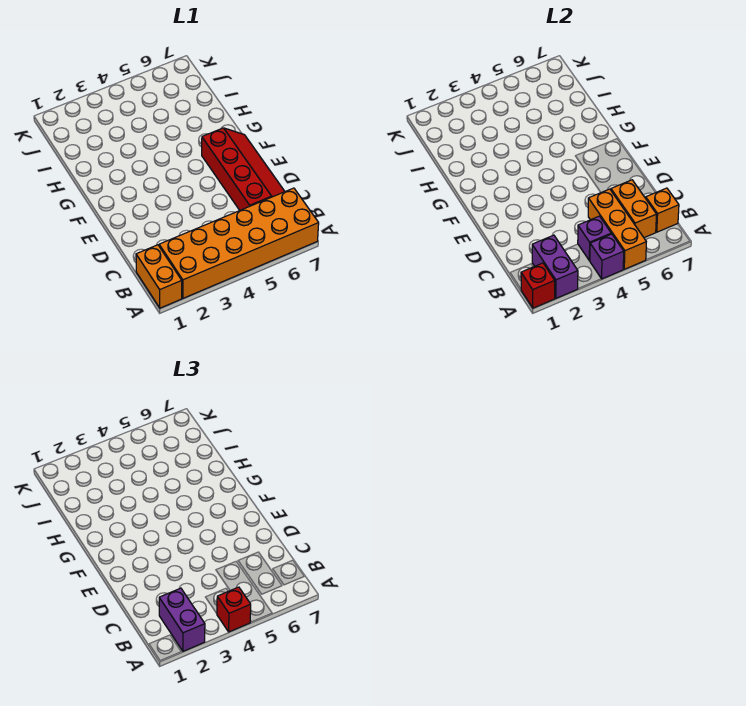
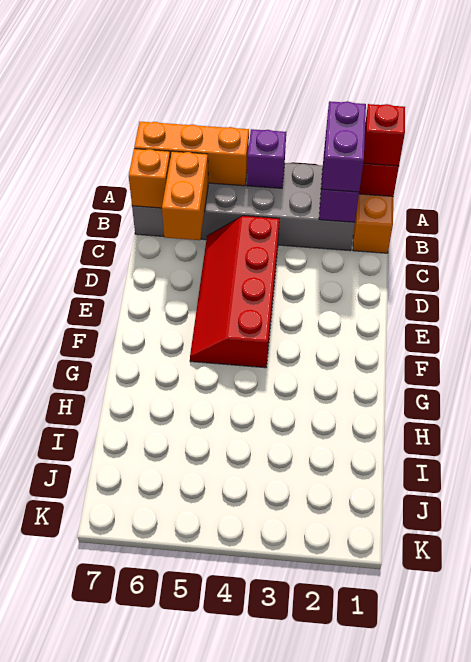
orange brick A2:B7 level 1 -> grey brick A2:B7 level 1
red brick A4 level 3 -> red brick A1 level 3
orange brick A5:C5 level 2 -> orange brick A5:A7 level 2
purple brick B4 level 2 -> none
red slope C6:F7 level 1 top 6 -> red slope C4:F5 level 1 top 4

